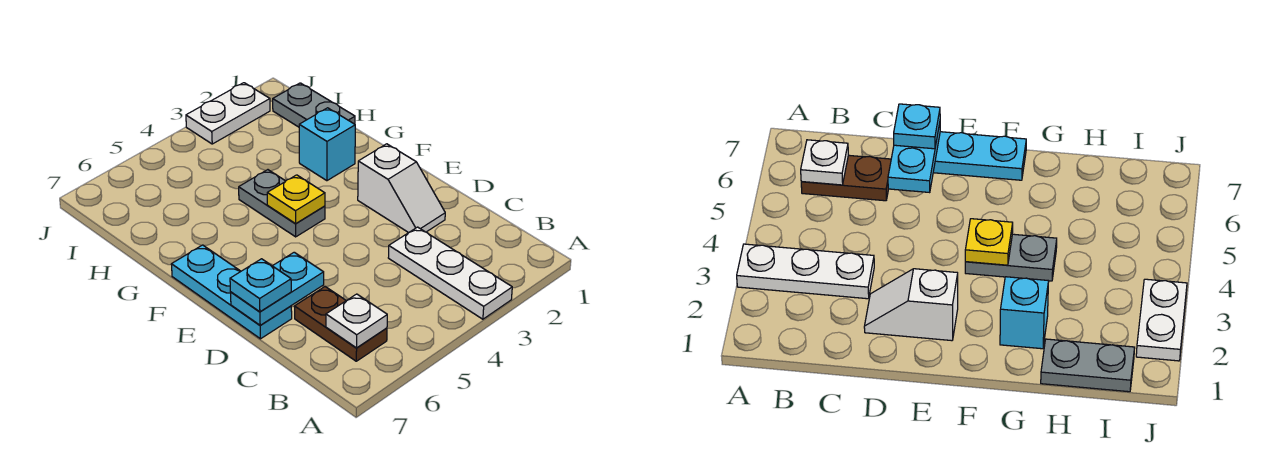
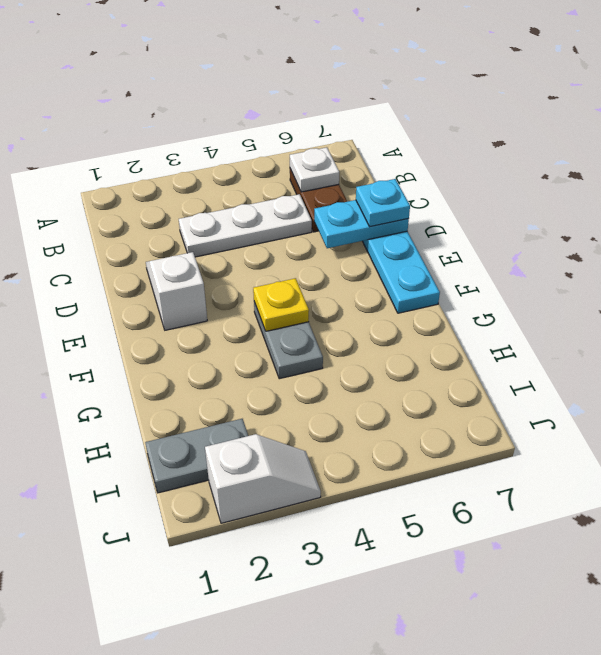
white plate A3:C3 level 1 -> white plate C3:C5 level 1
cyan brick G2 level 1 -> none
grey plate H1:I1 level 1 -> grey plate I1:I2 level 1
white plate J2:J3 level 1 -> white slope J2:J3 level 1 top 2

